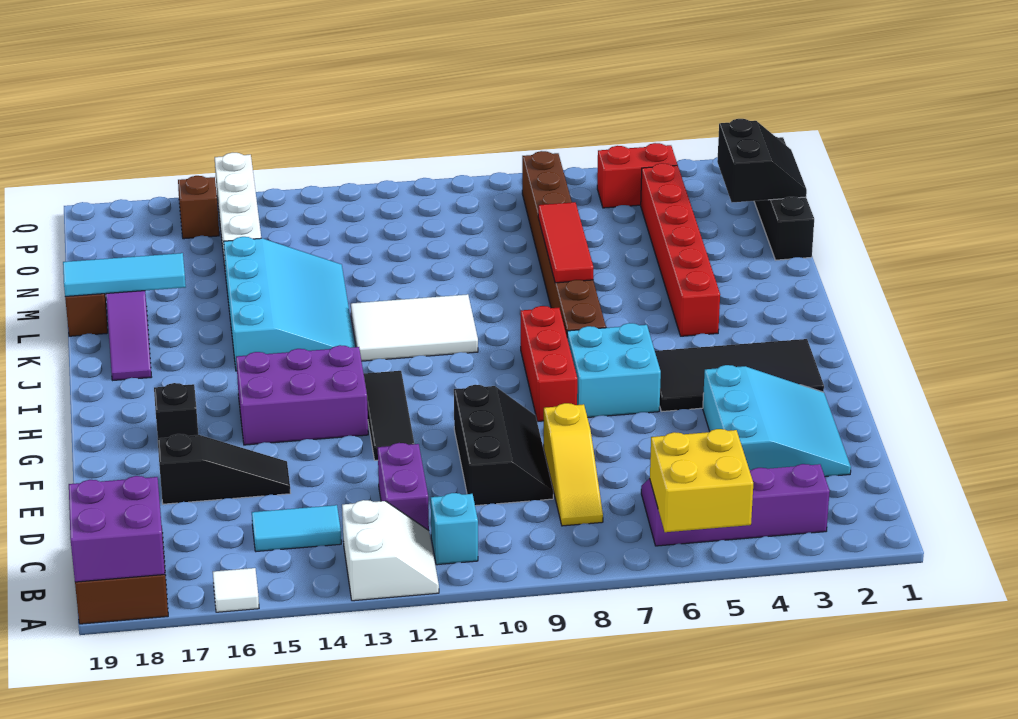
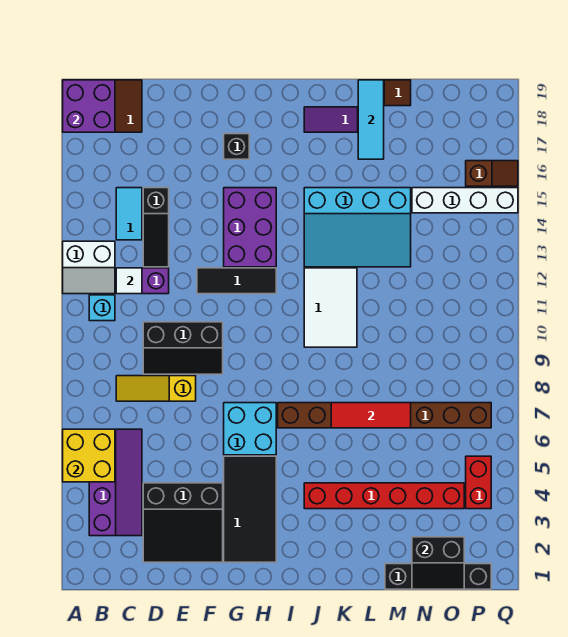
white tile A16 level 1 -> white tile C12 level 2
cyan slope D2:F4 level 1 top 4 -> black slope D2:F4 level 1 top 4
black slope E15:E17 level 1 top 17 -> black slope D13:D15 level 1 top 15
red brick G8:I8 level 1 -> none

